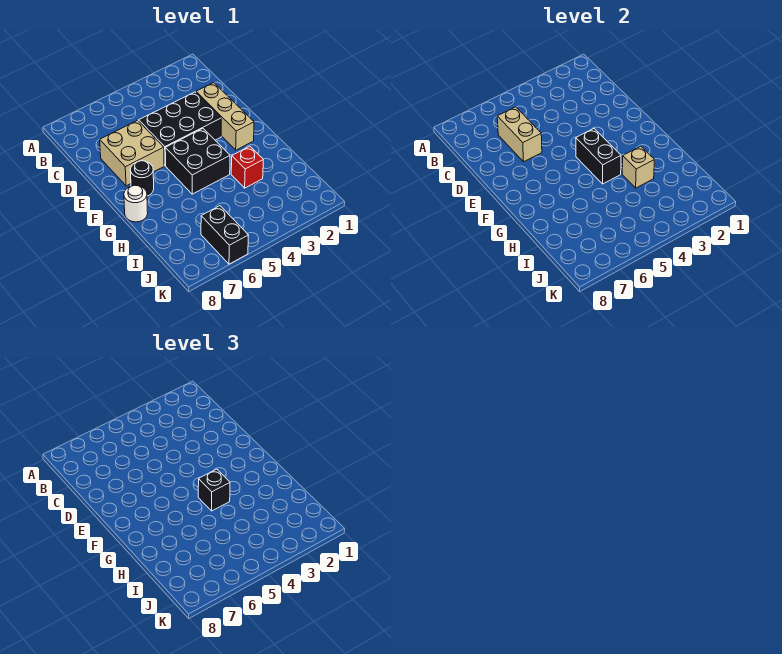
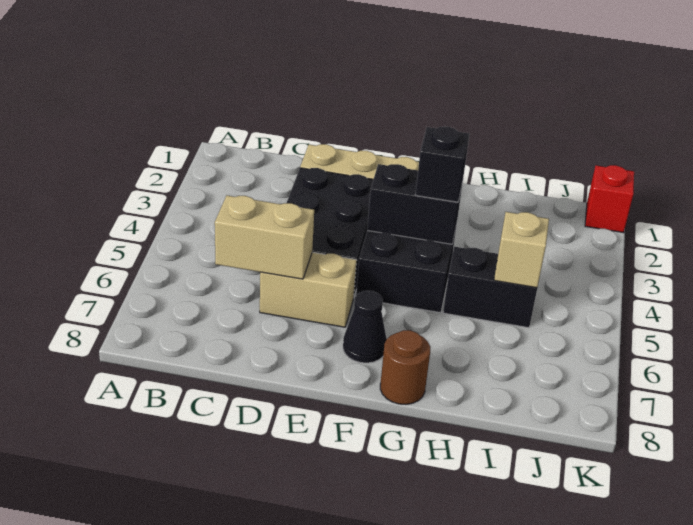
tan brick D6:E7 level 1 -> tan brick D6:E6 level 1
black round brick F7 level 1 -> black cone F7 level 1
white round brick G8 level 1 -> brown round brick G8 level 1
red brick H3 level 1 -> red brick K1 level 1
tan brick H3 level 2 -> tan brick I5 level 2
black brick J6:K6 level 1 -> black brick H5:I5 level 1

